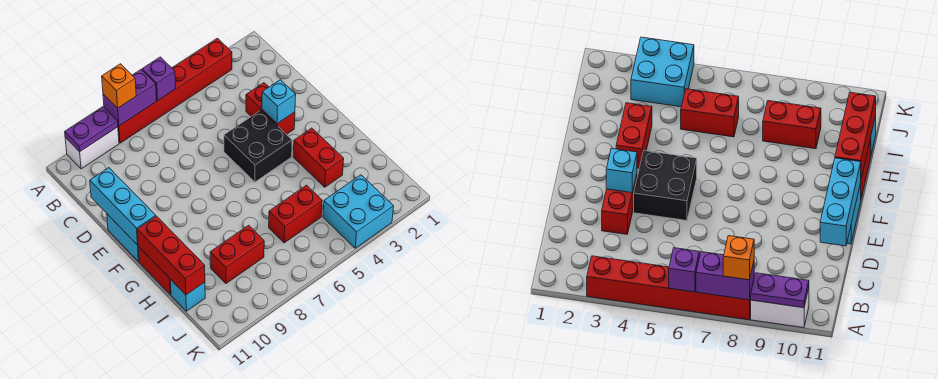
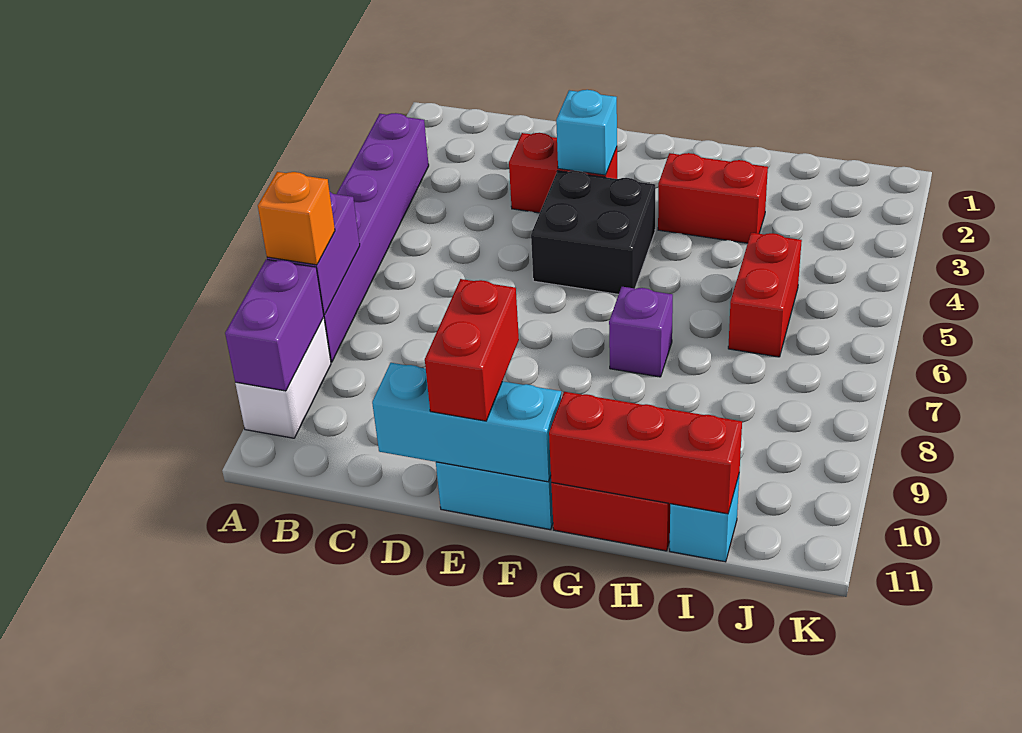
red brick A3:A8 level 1 -> purple brick A3:A8 level 1
purple brick A6 level 2 -> purple brick G7 level 1
purple plate A9:A10 level 2 -> purple brick A9:A10 level 2
red brick I8:I9 level 1 -> red brick E10:E11 level 3
cyan brick J3:K4 level 1 -> none

